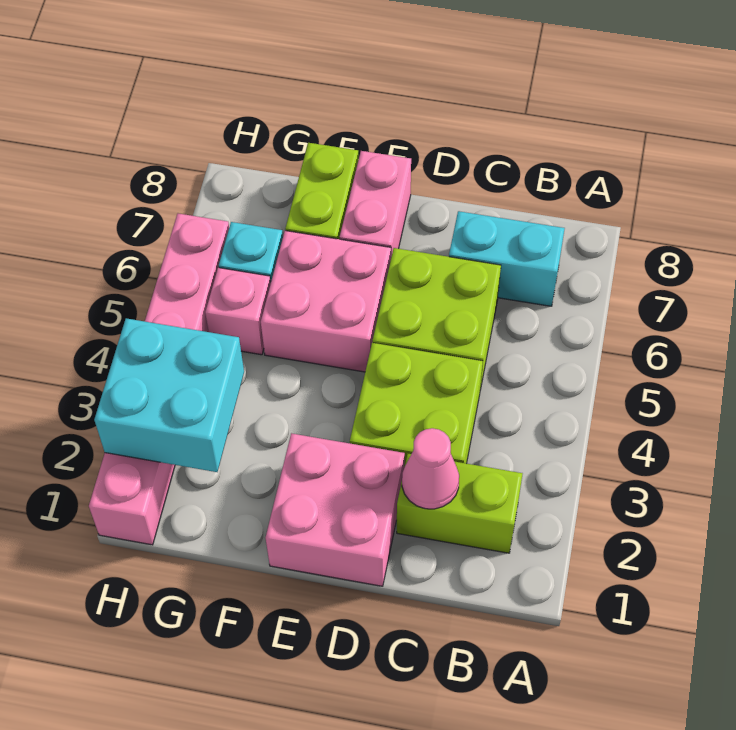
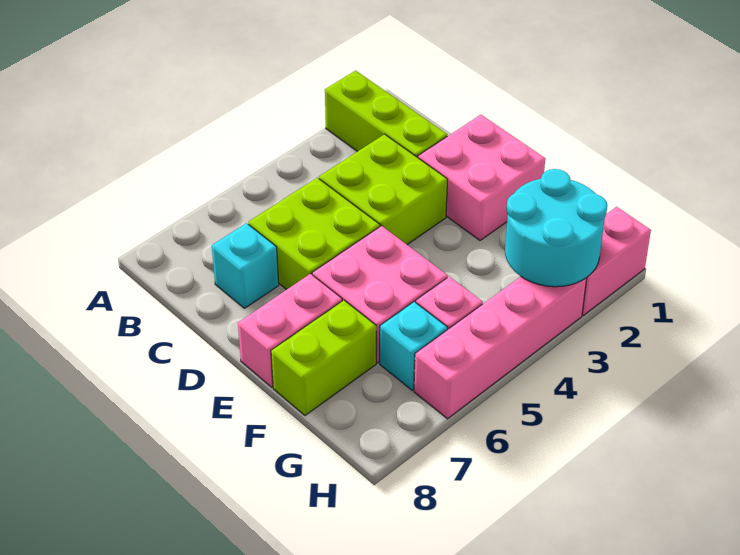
lime brick B2:C2 level 1 -> lime brick A2:C2 level 1
cyan brick B7:C7 level 1 -> cyan brick C7 level 1
pink cone C2 level 2 -> none
cyan brick G2:H3 level 2 -> cyan round brick G2:H3 level 2

